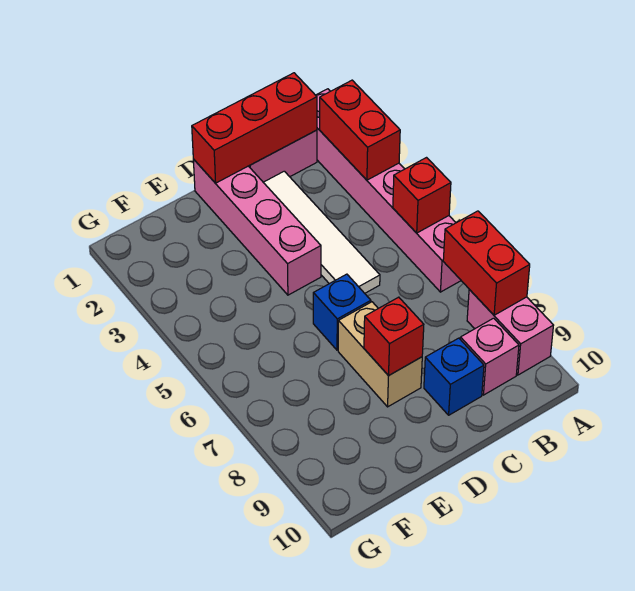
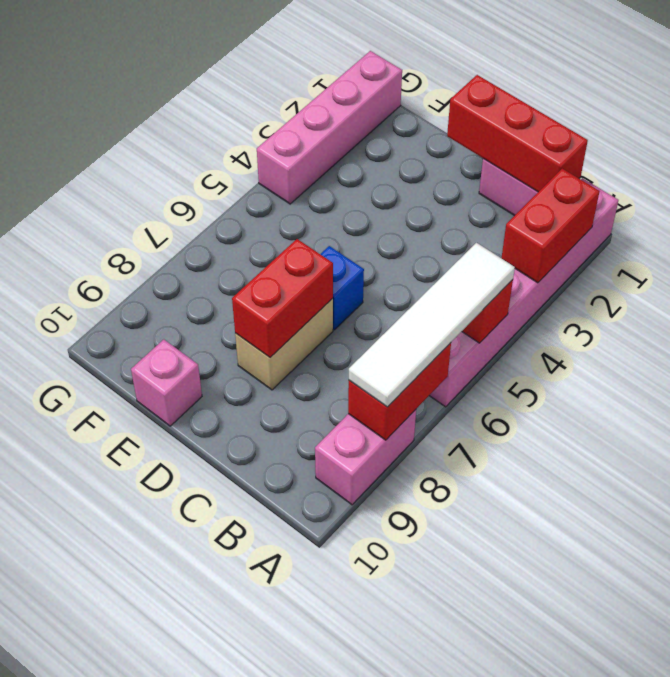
pink brick B9 level 1 -> pink brick E10 level 1
white tile C2:C5 level 1 -> white tile A5:A8 level 3
blue brick C9 level 1 -> none
pink brick D1:D4 level 1 -> pink brick G1:G4 level 1
red brick D8 level 2 -> red brick D7:D8 level 2

